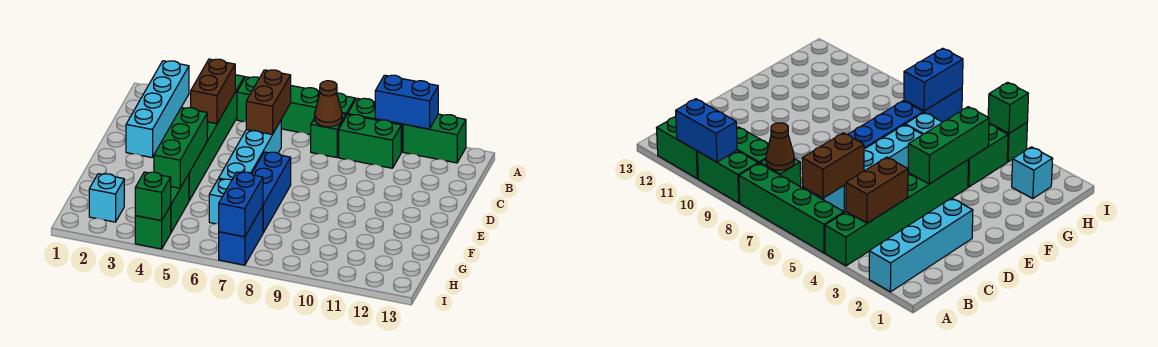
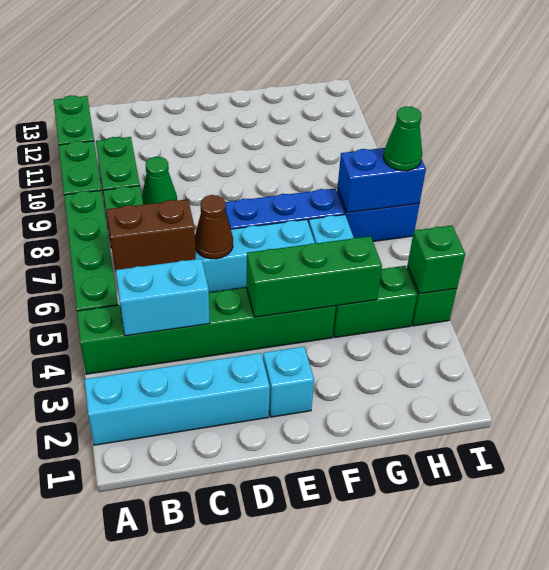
blue brick A10:A11 level 2 -> none
brown brick B4:C4 level 2 -> cyan brick B4:C4 level 2
brown cone B8 level 2 -> brown cone D6 level 2
none -> green cone C9 level 1
cyan brick H2 level 1 -> cyan brick E2 level 1
none -> green cone I7 level 3

